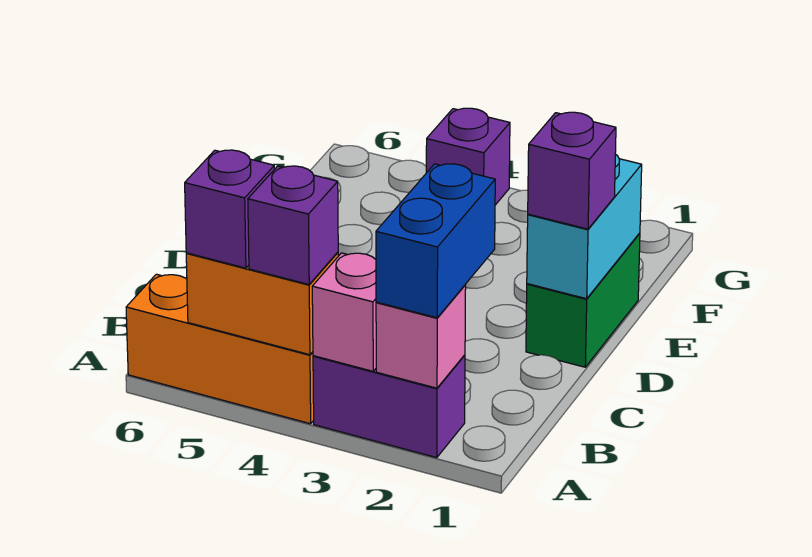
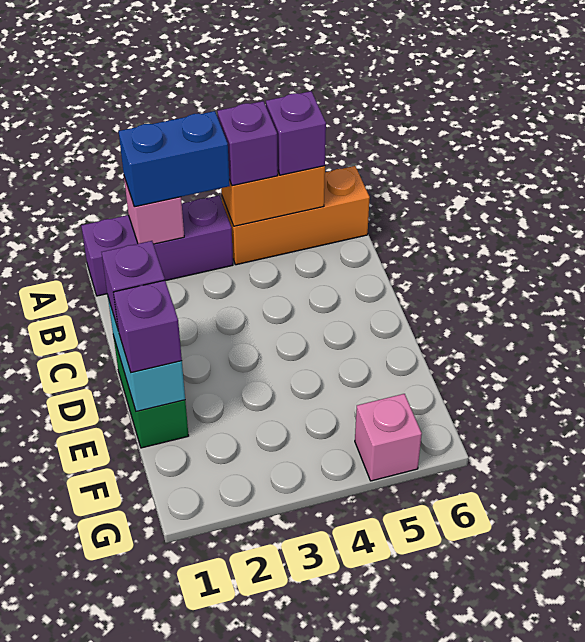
purple brick A2:A3 level 1 -> purple brick A1:A3 level 1
blue brick A2:B2 level 3 -> blue brick A2:A3 level 3
pink brick A3 level 2 -> pink brick G5 level 1
purple brick G4 level 1 -> purple brick E1 level 3

